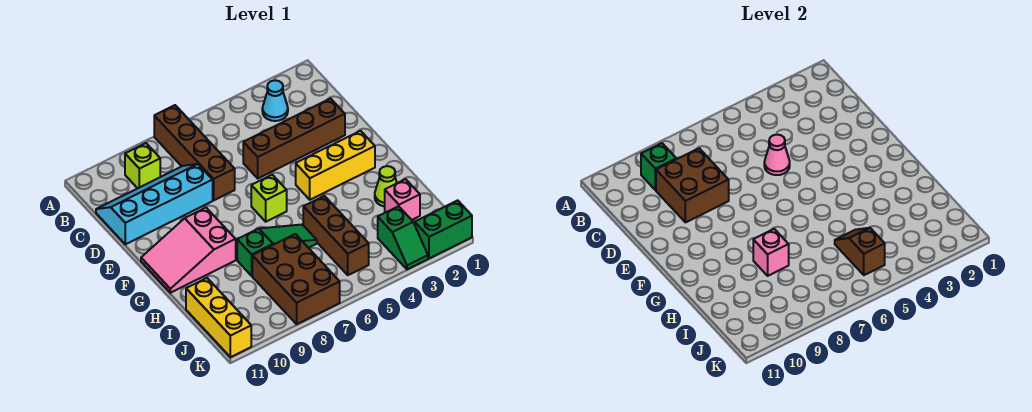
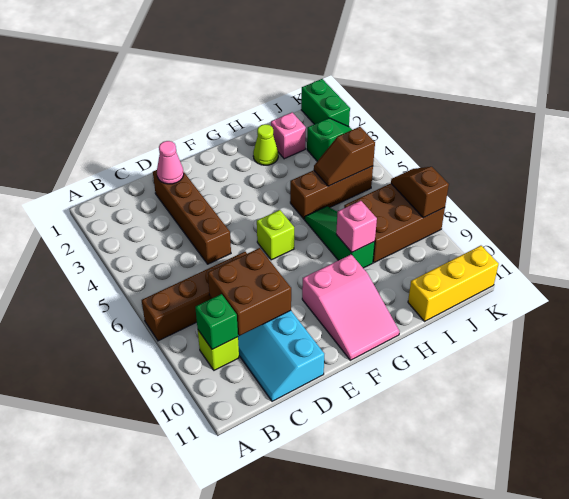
cyan cone B3 level 1 -> none
pink cone D5 level 2 -> pink cone D2 level 2
yellow brick F2:F4 level 1 -> none
none -> brown slope K7:K8 level 2 top 8

